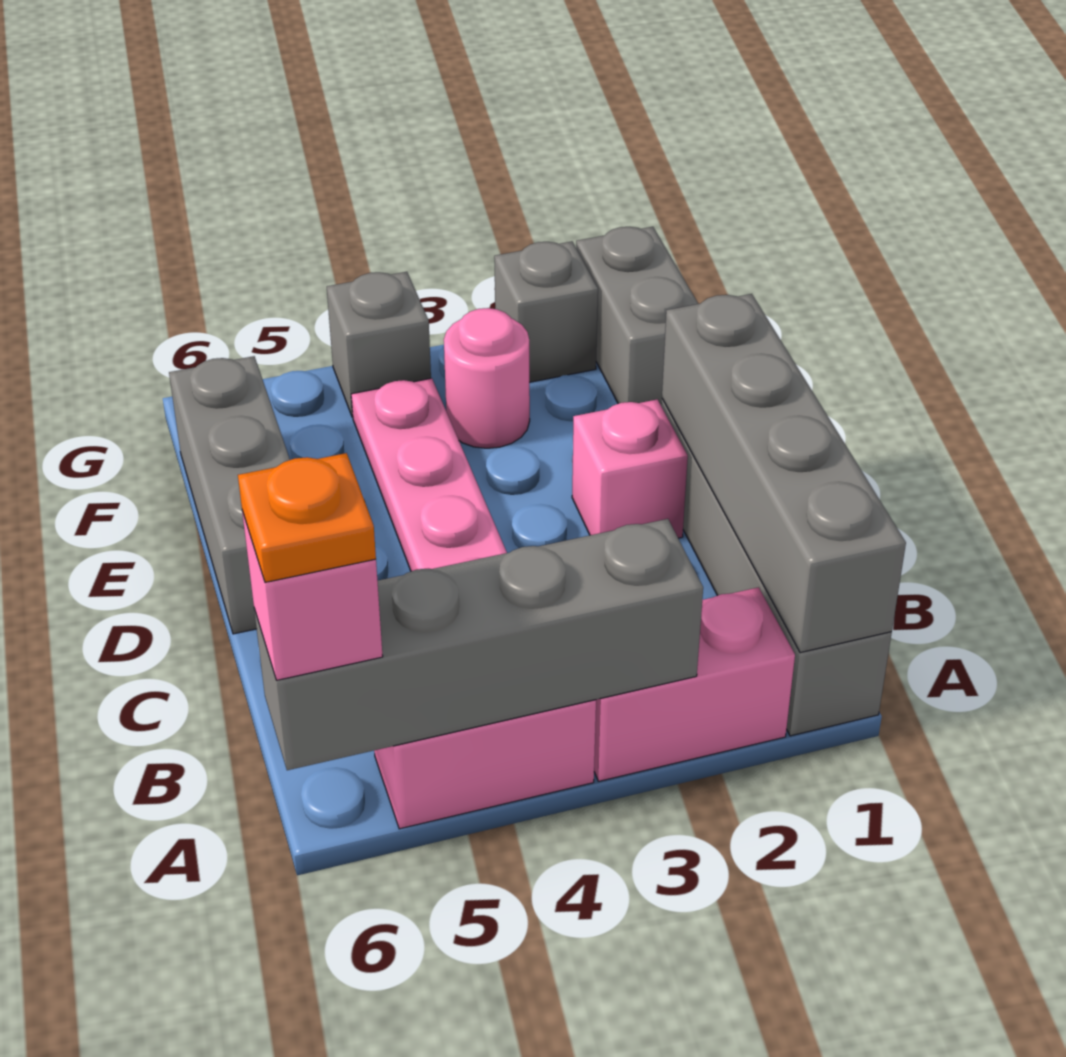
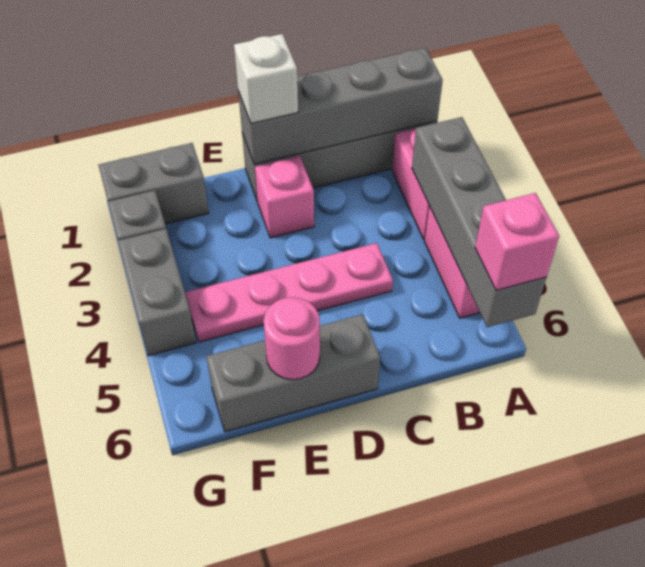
orange plate A6 level 4 -> none
none -> white brick D1 level 3
pink round brick F3 level 1 -> pink round brick E6 level 2
grey brick G4 level 1 -> grey brick G3:G4 level 1

